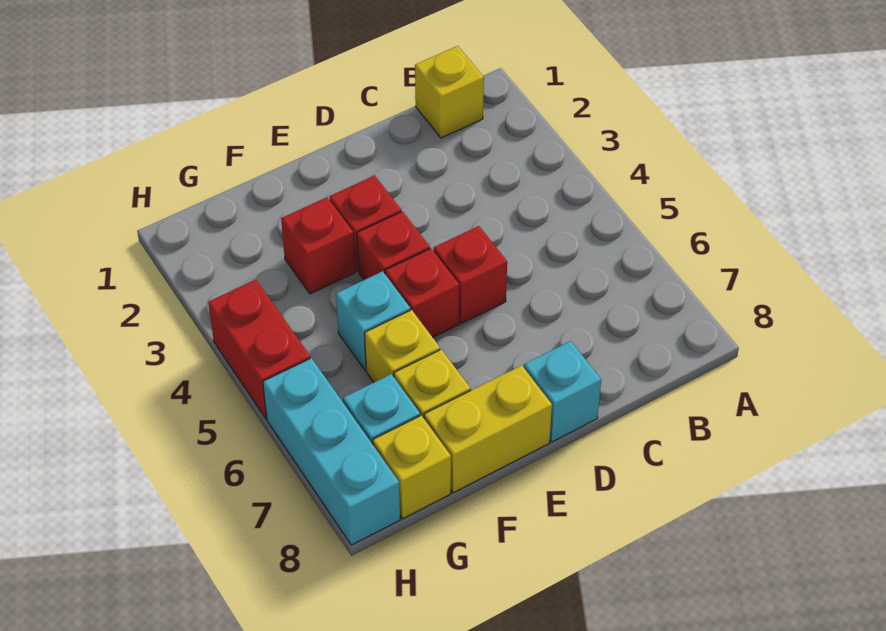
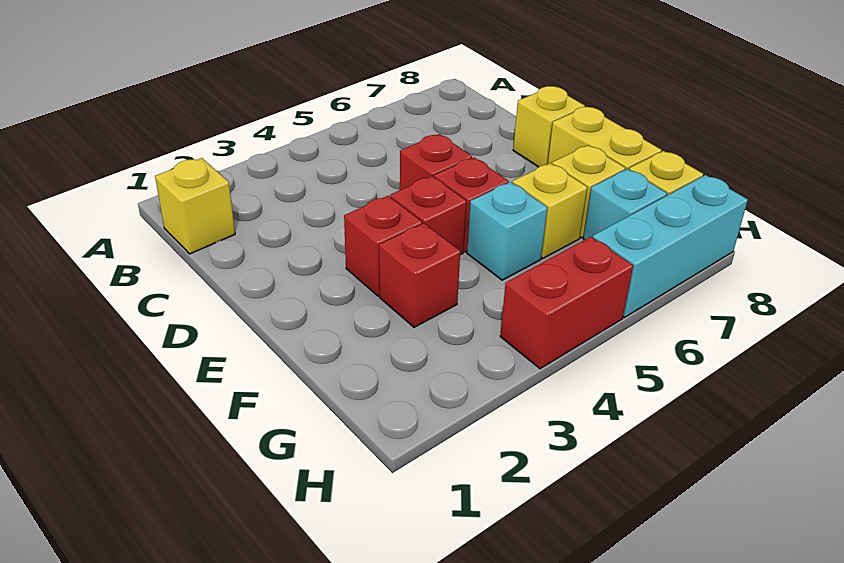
cyan brick D8 level 1 -> yellow brick D8 level 1

